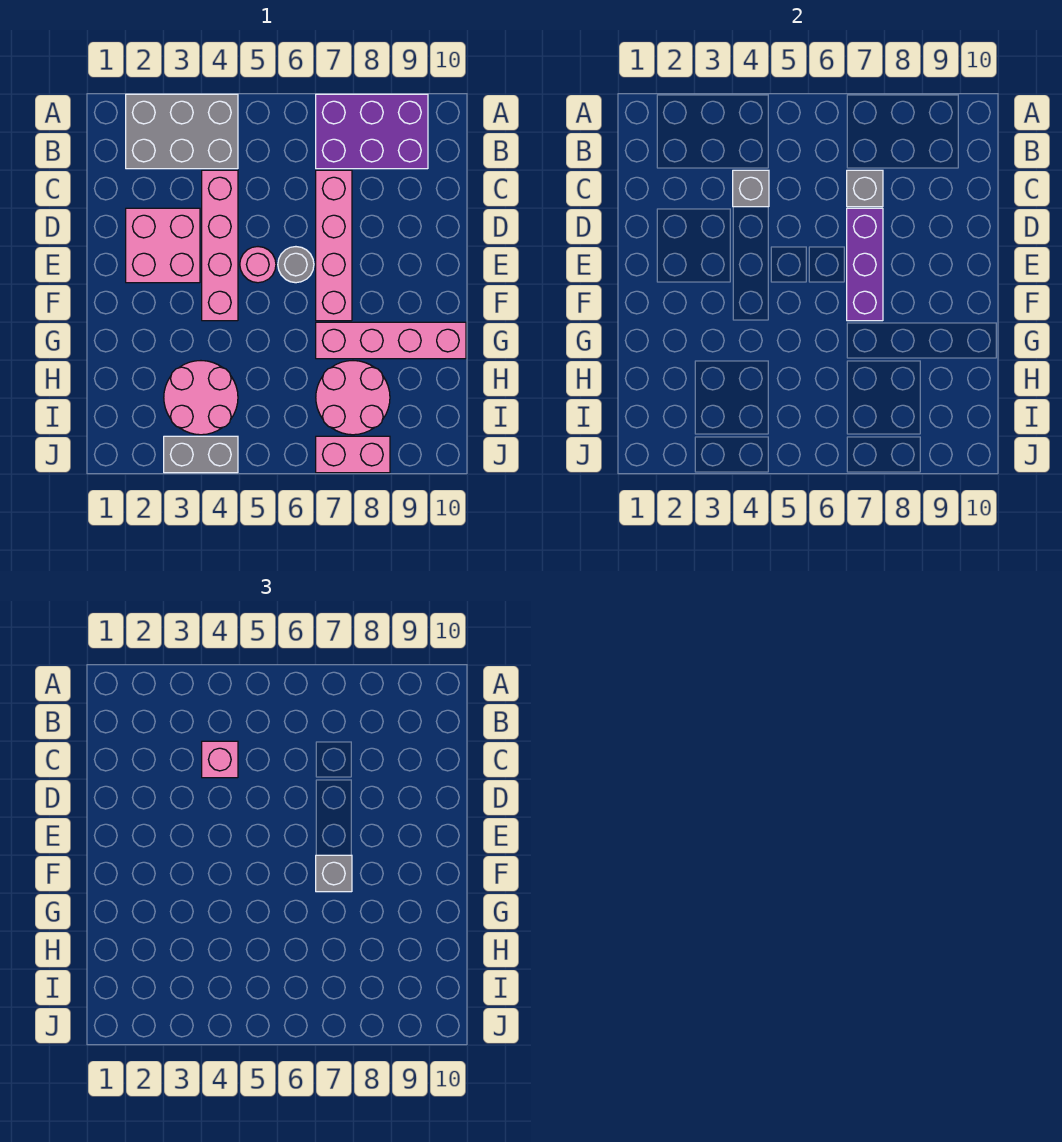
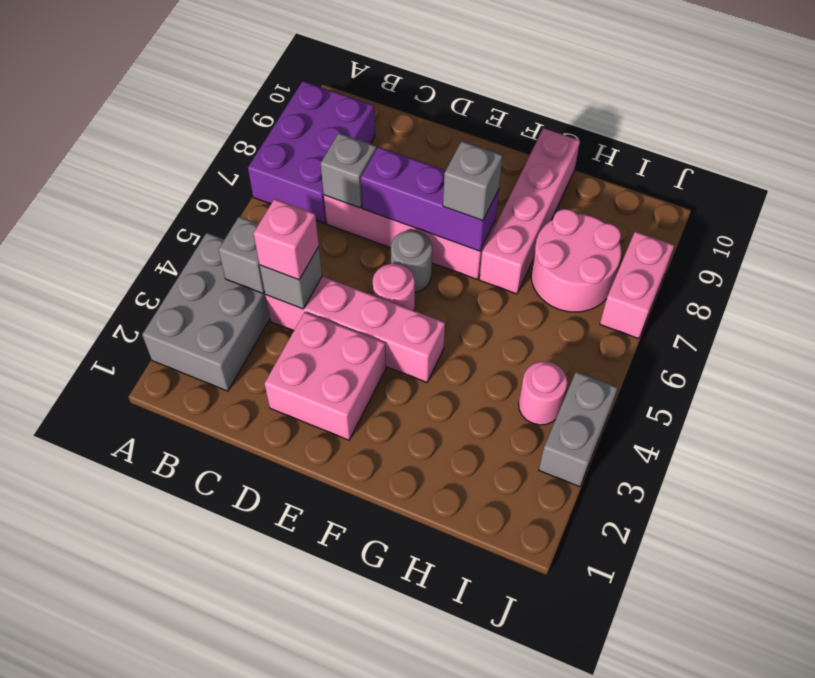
none -> grey brick B4 level 2
pink round brick H3:I4 level 1 -> pink round brick I4 level 1

